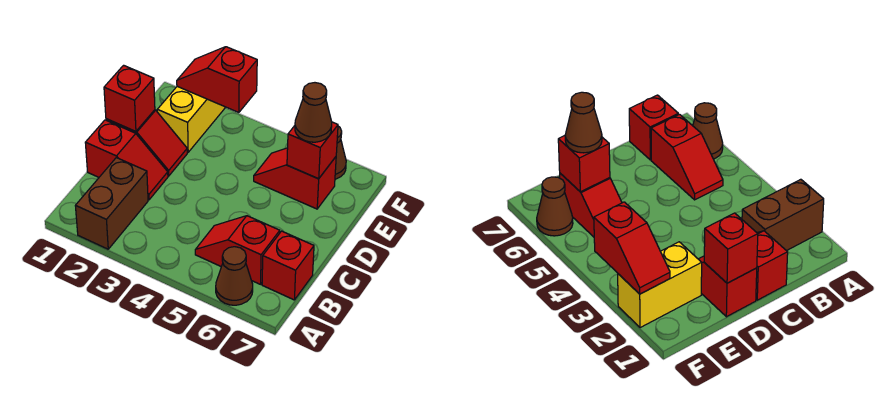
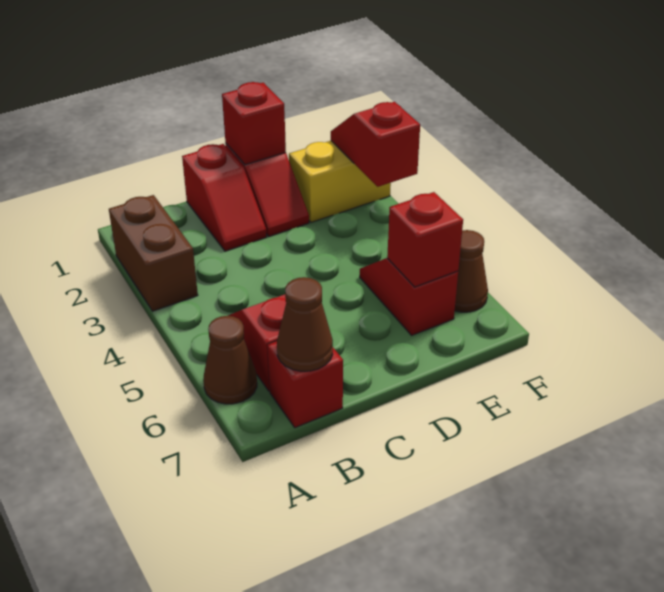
brown brick A2:B2 level 1 -> brown brick A2:A3 level 1
brown cone E6 level 3 -> brown cone B7 level 2

